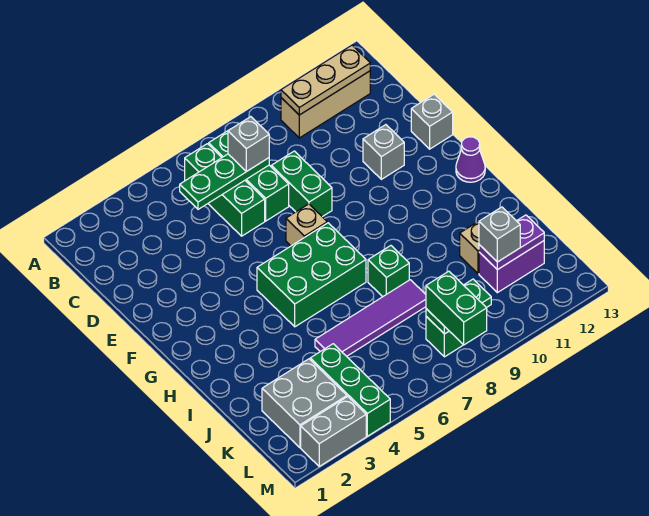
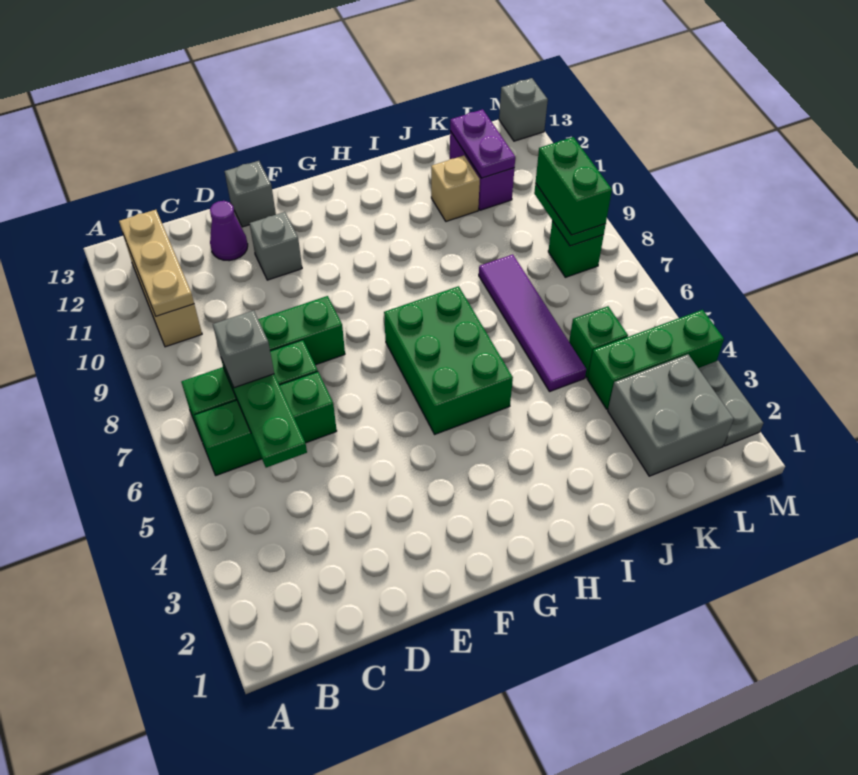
tan brick F7 level 1 -> none
purple cone G13 level 1 -> purple cone D12 level 1
green brick I8 level 1 -> green brick K5 level 1
grey brick K11 level 3 -> grey brick M13 level 1
green brick L8:M8 level 3 -> green brick L8:L9 level 3
grey brick M2:M3 level 1 -> grey plate M2:M3 level 1

